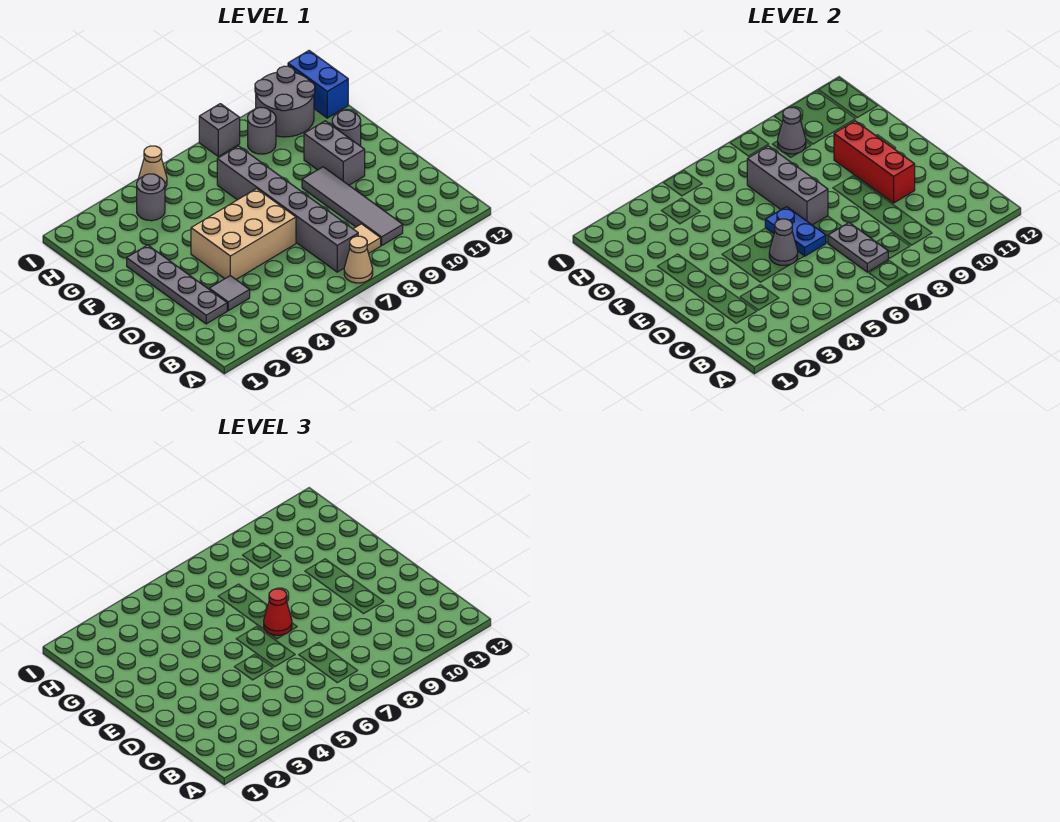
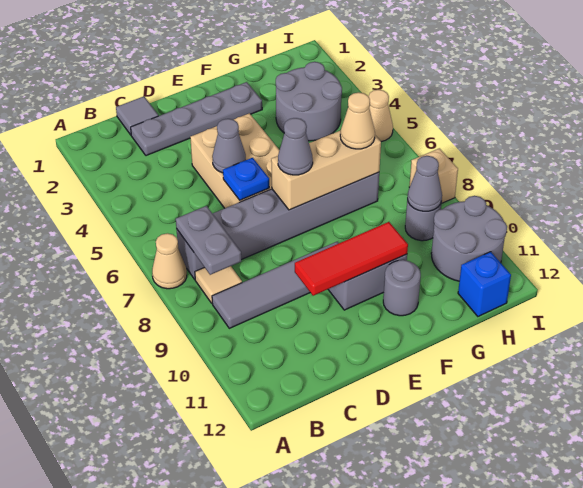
grey plate B7:C7 level 2 -> grey plate B7:B8 level 2
grey tile C3 level 1 -> grey tile C1 level 1
blue plate D6:E6 level 2 -> blue plate D6 level 2
red brick D10:F10 level 2 -> red tile D10:F10 level 2
grey brick E7:G7 level 2 -> tan brick E7:G7 level 2
red cone E7 level 3 -> grey cone E7 level 3
none -> tan cone G7 level 3
grey round brick H4 level 1 -> grey round brick G3:H4 level 1
blue brick H12:I12 level 1 -> blue brick H12 level 1
grey brick I8 level 1 -> tan brick I8 level 1

